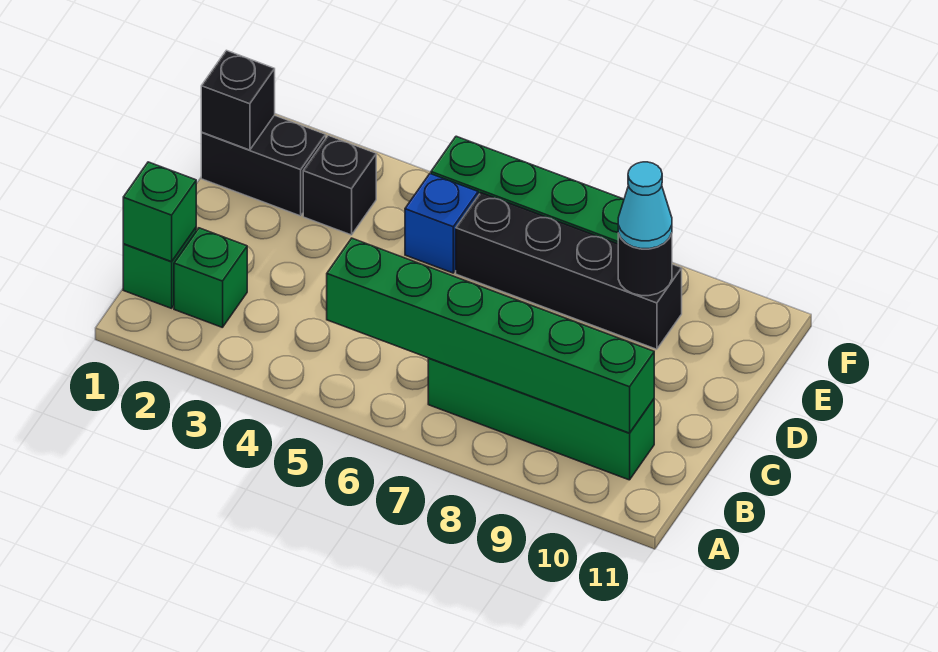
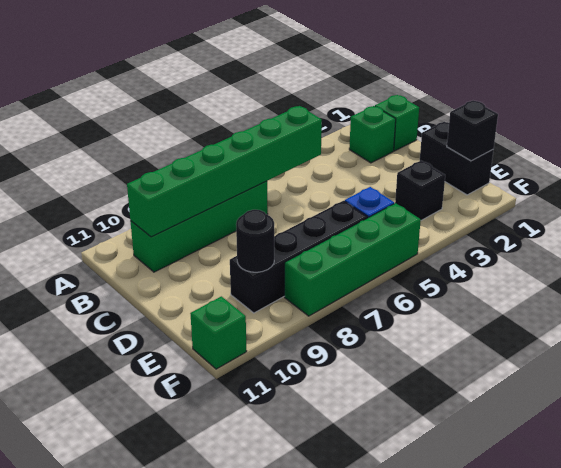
green brick B1 level 2 -> green brick F11 level 1
black brick E1:E2 level 1 -> black brick D1:E1 level 1
cyan cone E9 level 3 -> none

